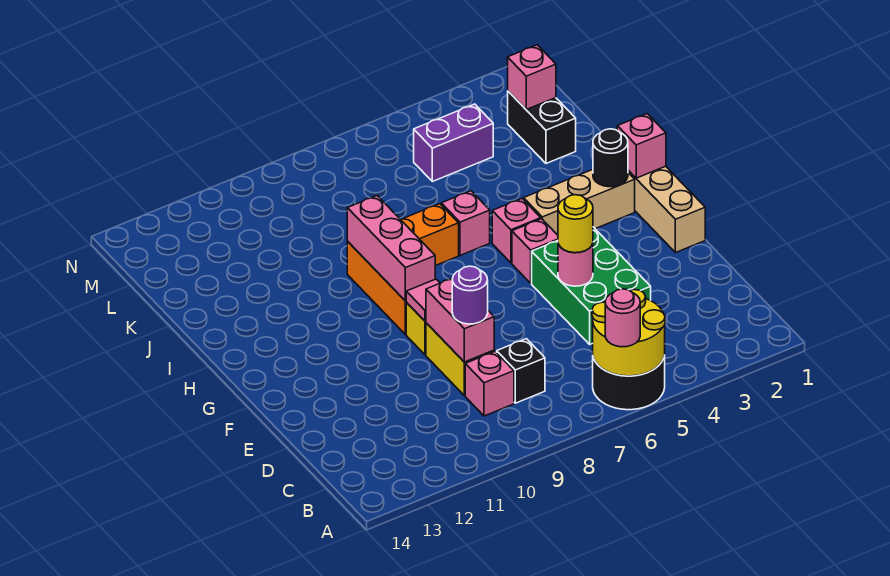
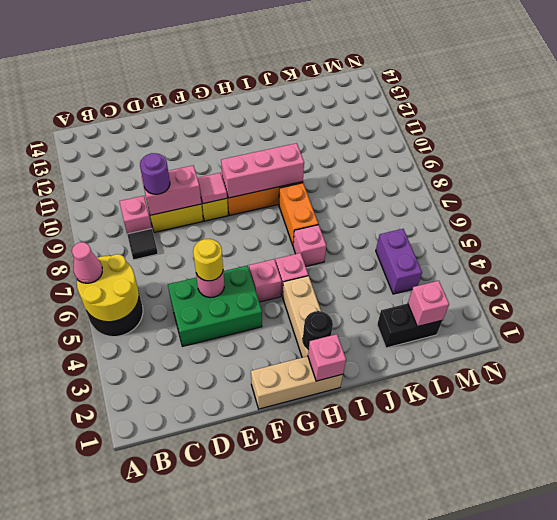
pink round brick A6 level 3 -> pink cone A6 level 3
black brick C8 level 1 -> black tile C8 level 1

